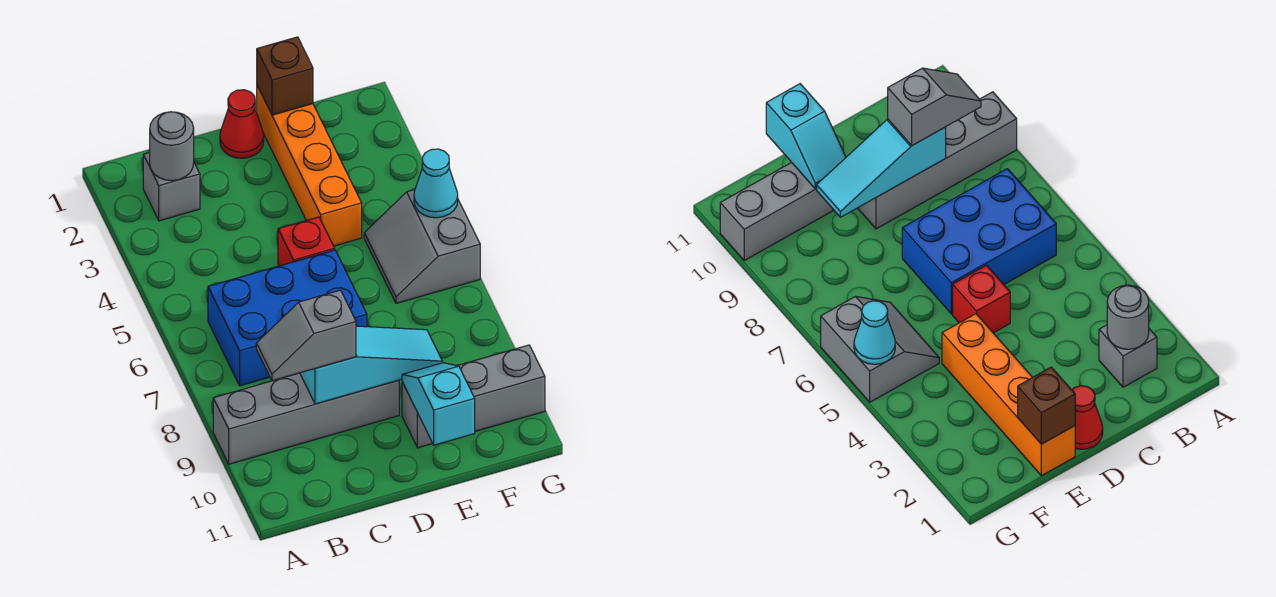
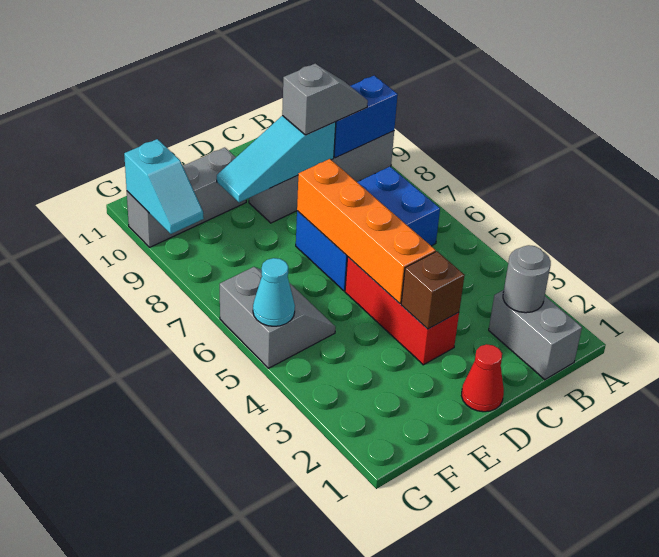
none -> blue brick A9:B9 level 2
grey brick B2 level 1 -> grey brick B1:B2 level 1
red brick D5 level 1 -> red brick D3:D5 level 1
orange brick E1:E4 level 1 -> orange brick D4:D7 level 2
brown brick E1 level 2 -> brown brick D3 level 2
cyan slope E10:E11 level 2 top 11 -> cyan slope G9:G10 level 2 top 10

